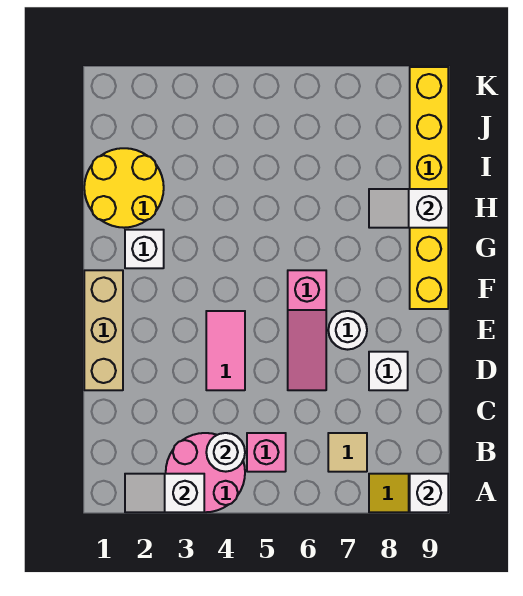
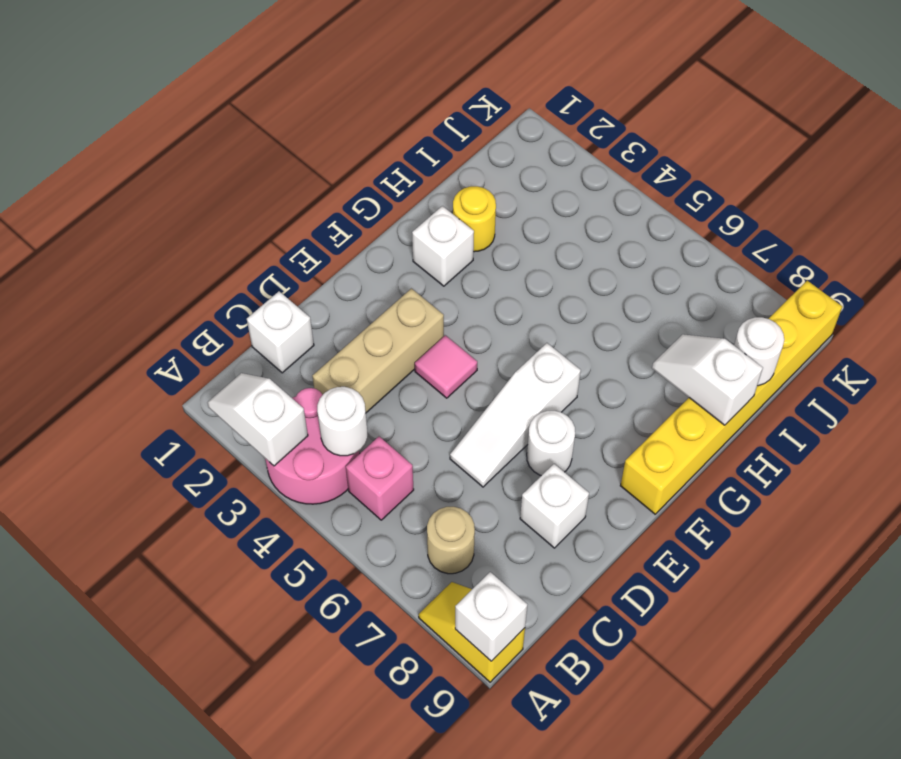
tan tile B7 level 1 -> tan round brick B7 level 1
none -> white brick C1 level 1
tan brick D1:F1 level 1 -> tan brick C3:E3 level 1
pink tile D4:E4 level 1 -> pink tile E4 level 1
pink slope D6:F6 level 1 top F -> white slope D6:F6 level 1 top F
yellow round brick H1:I2 level 1 -> yellow round brick H2 level 1
none -> white round brick I9 level 2

